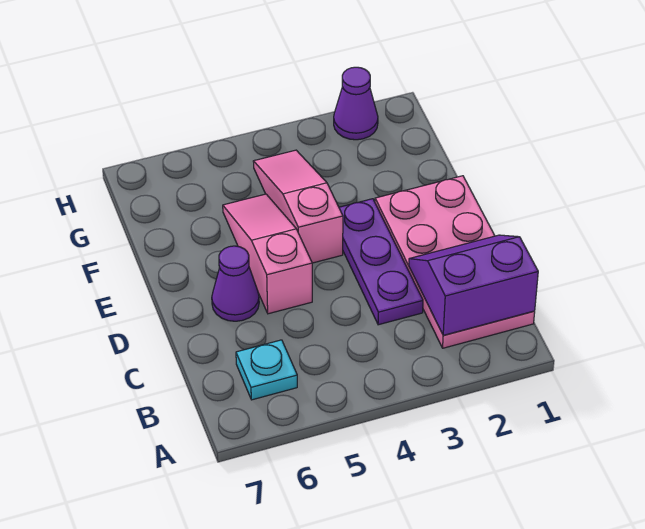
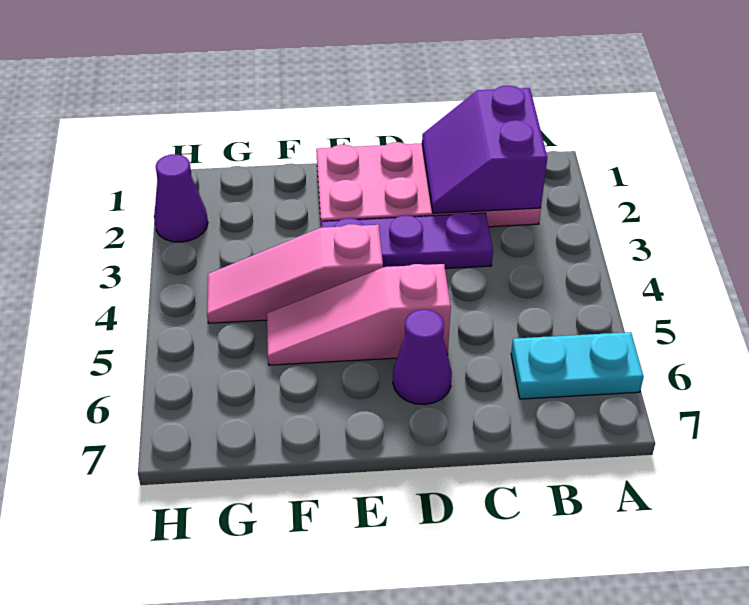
cyan plate B6 level 1 -> cyan plate A6:B6 level 1

